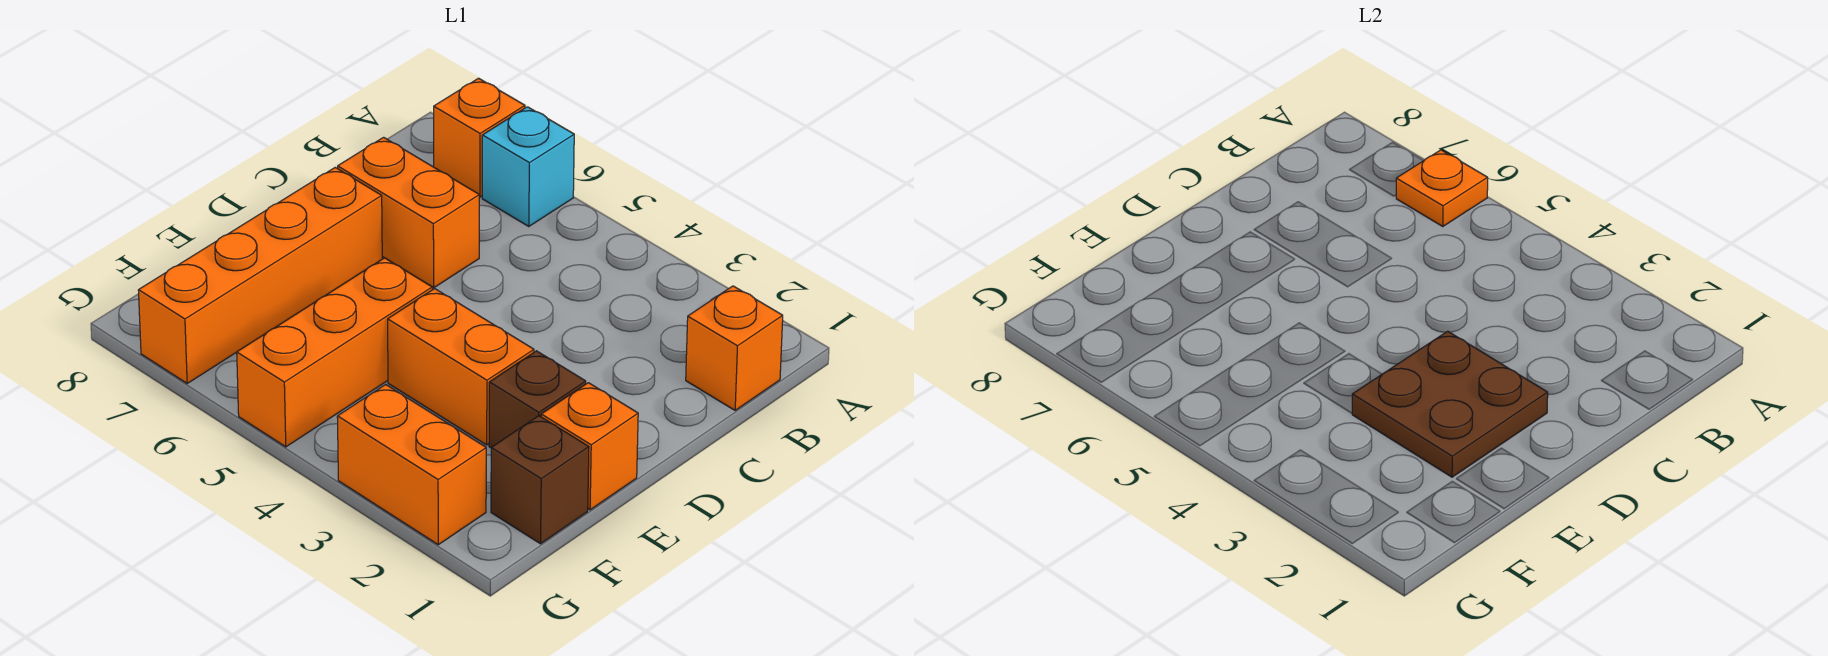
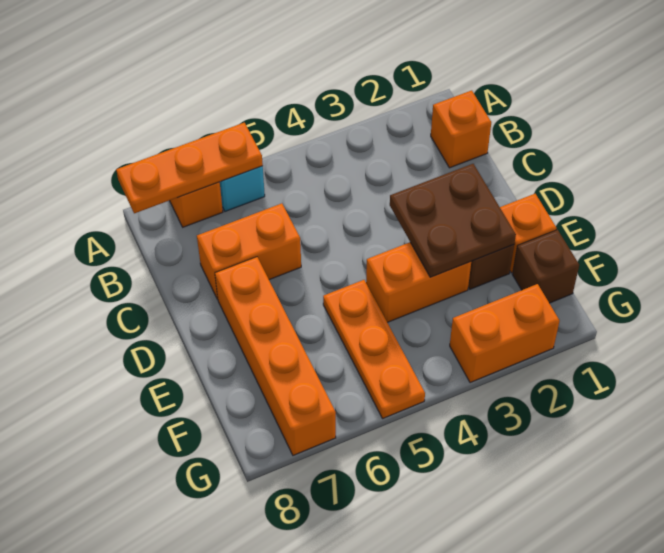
orange plate A6 level 2 -> orange plate A6:A8 level 2
orange brick E5:G5 level 1 -> orange plate E5:G5 level 1

